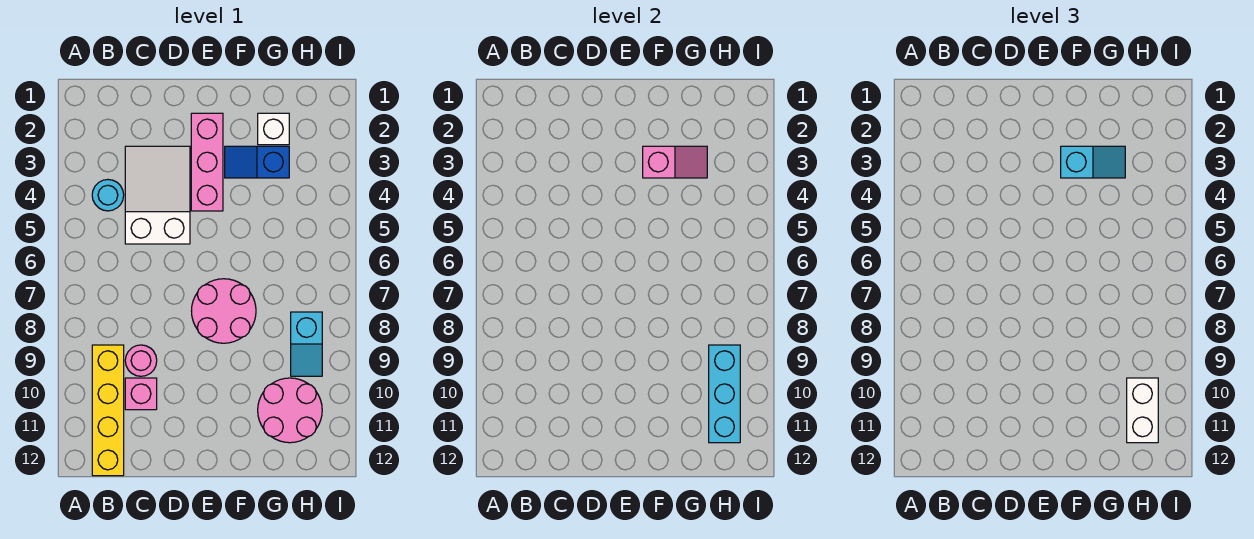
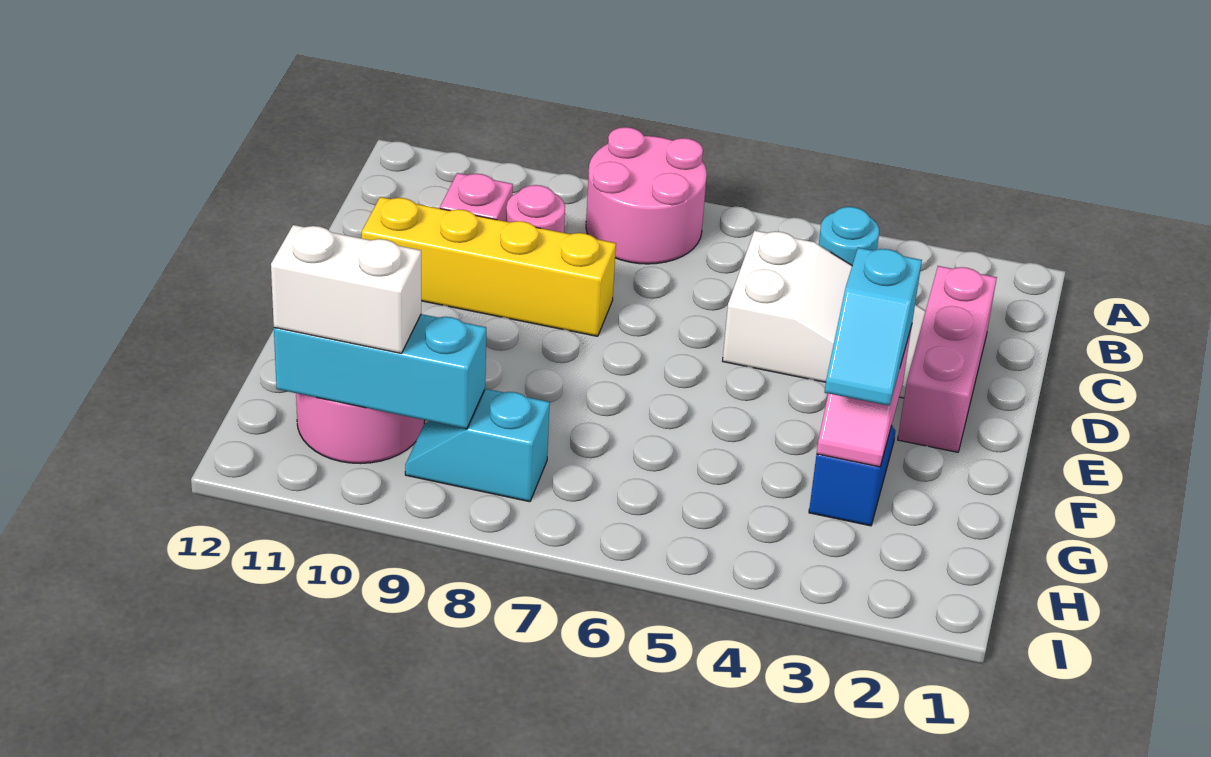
yellow brick B9:B12 level 1 -> yellow brick D8:D11 level 1
pink brick E2:E4 level 1 -> pink brick C2:E2 level 1
pink round brick E7:F8 level 1 -> pink round brick A7:B8 level 1
white brick G2 level 1 -> none

